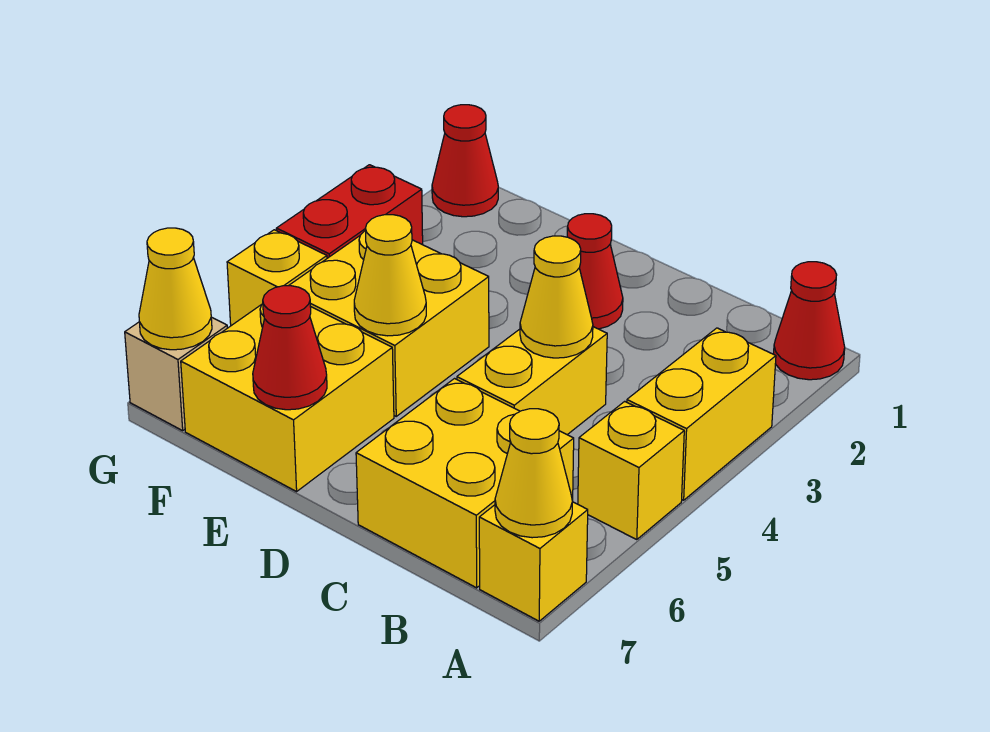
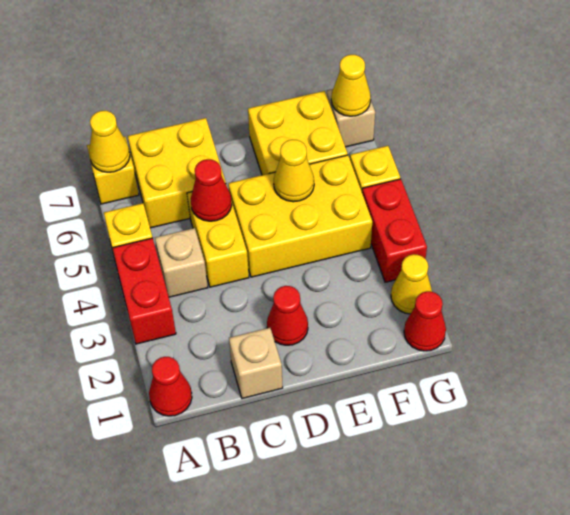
yellow brick A3:A4 level 1 -> red brick A3:A4 level 1
none -> tan brick B4 level 1
none -> tan brick C1 level 1
yellow cone C4 level 2 -> yellow cone G2 level 1
yellow brick E4:F5 level 1 -> yellow brick D4:F5 level 1
red cone E7 level 2 -> red cone C5 level 2

